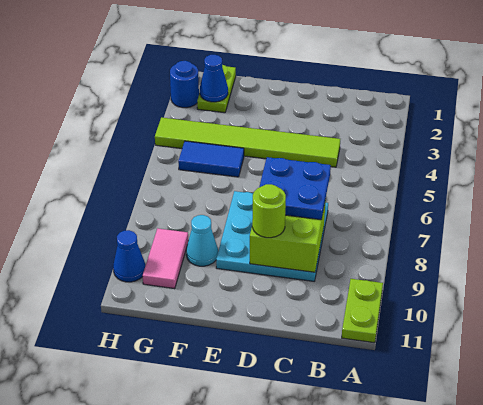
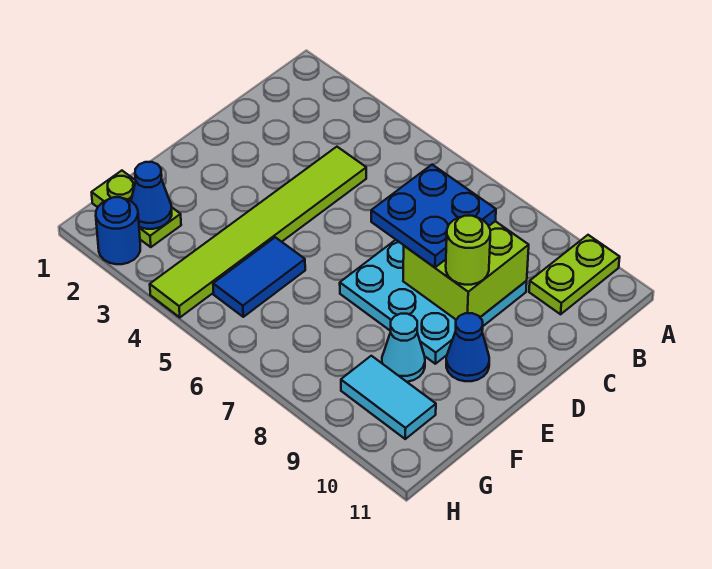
lime plate A10:A11 level 1 -> lime plate A10:B10 level 1
pink tile G9:G10 level 1 -> cyan tile G9:G10 level 1
blue cone H10 level 1 -> blue cone E10 level 1

